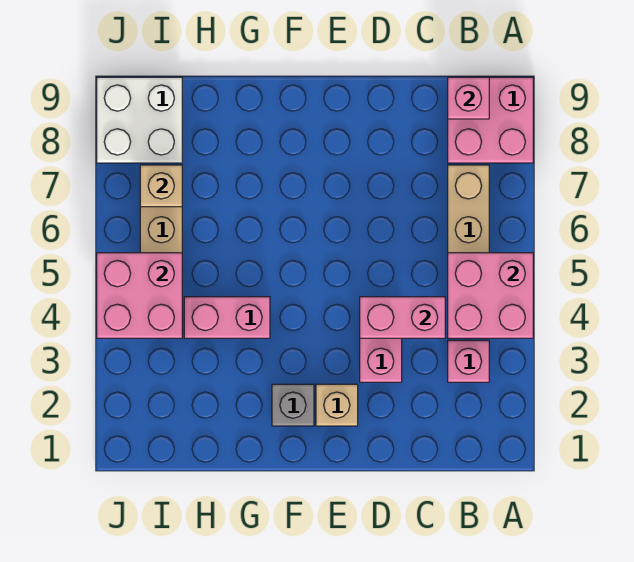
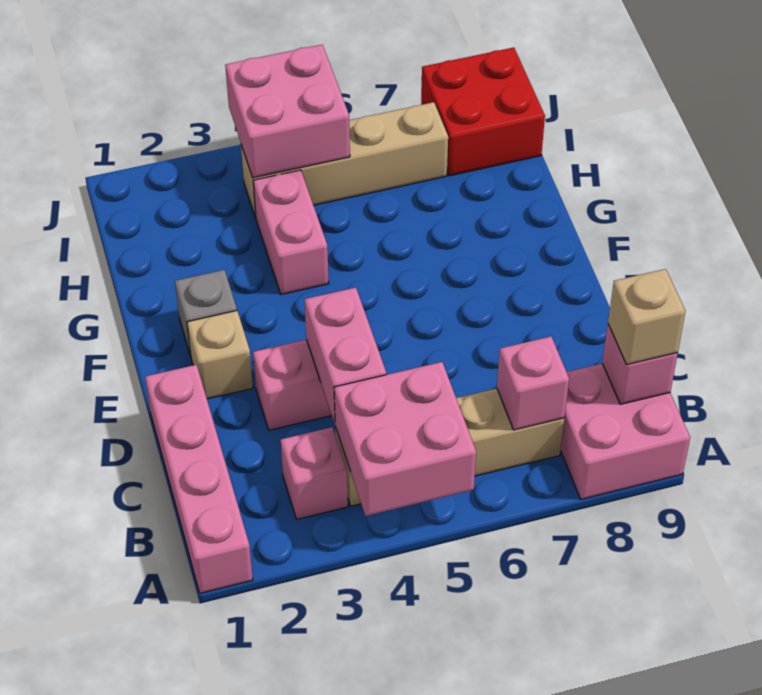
none -> pink brick A1:D1 level 1
none -> pink brick B7 level 2
tan brick I7 level 2 -> tan brick B9 level 3
white brick I8:J9 level 1 -> red brick I8:J9 level 1

